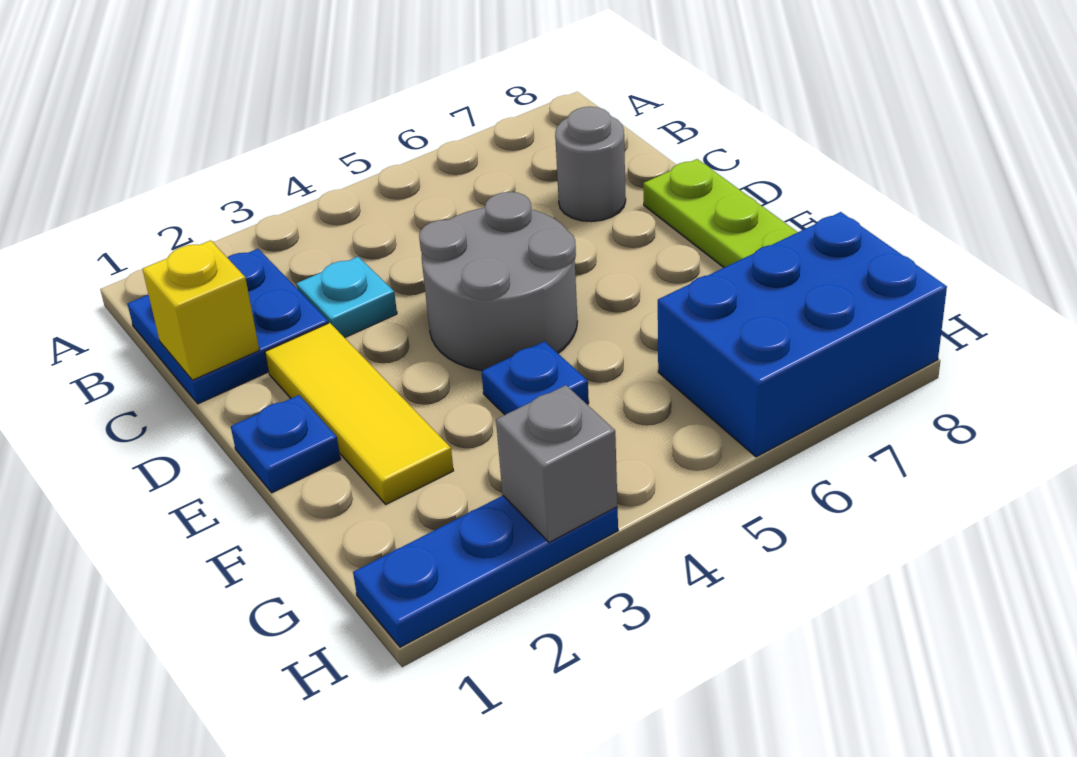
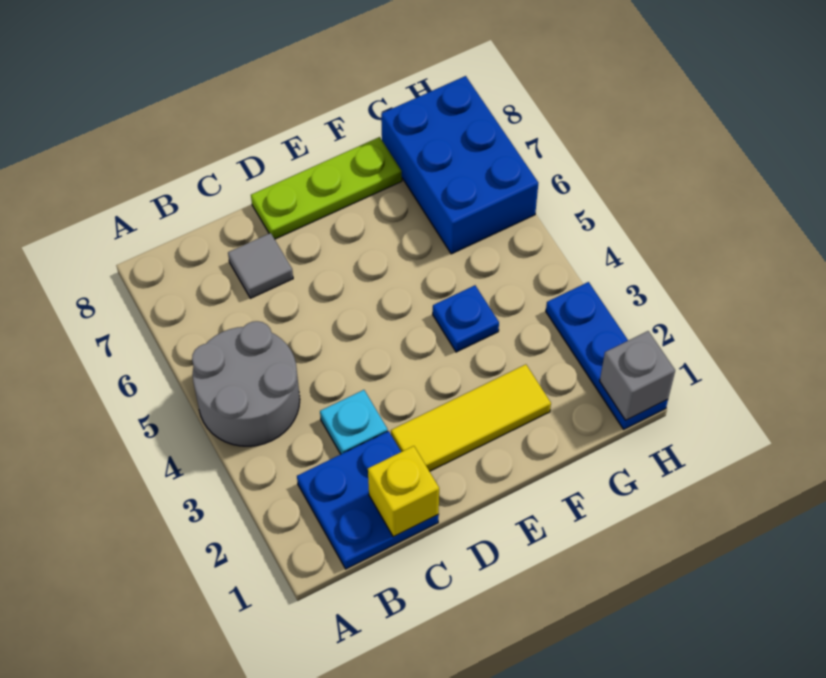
grey round brick C7 level 1 -> grey tile C7 level 1
grey round brick D4:E5 level 1 -> grey round brick A4:B5 level 1
blue plate E1 level 1 -> none
grey brick H3 level 2 -> grey brick H1 level 2

